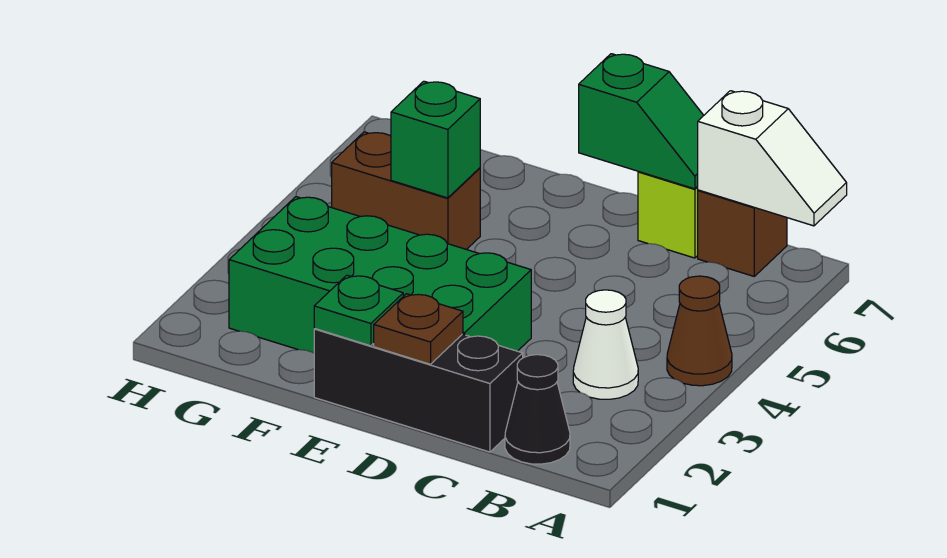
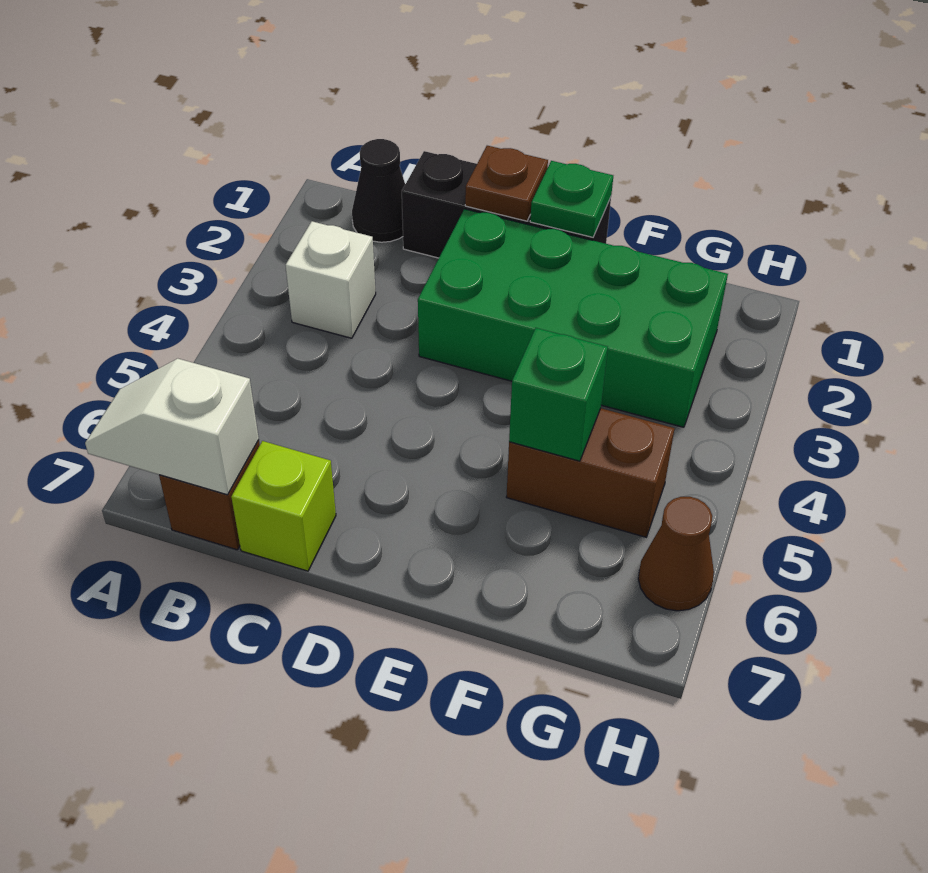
brown cone A4 level 1 -> brown cone H6 level 1
white cone B3 level 1 -> white brick B3 level 1
green slope C7:D7 level 2 top D -> none

